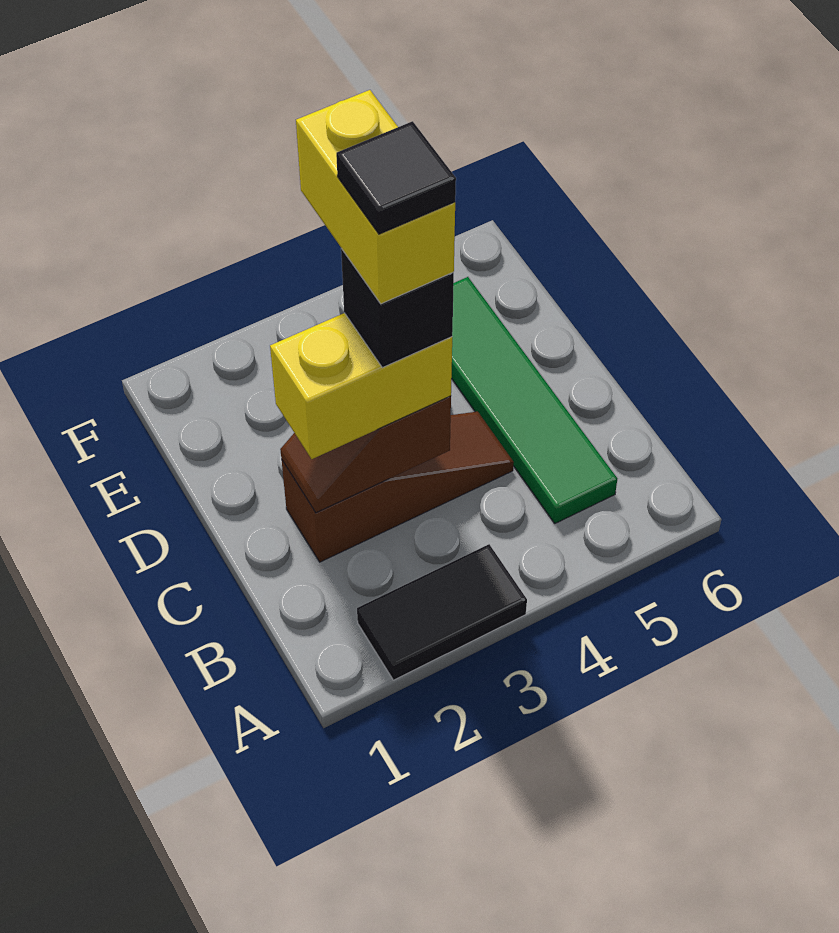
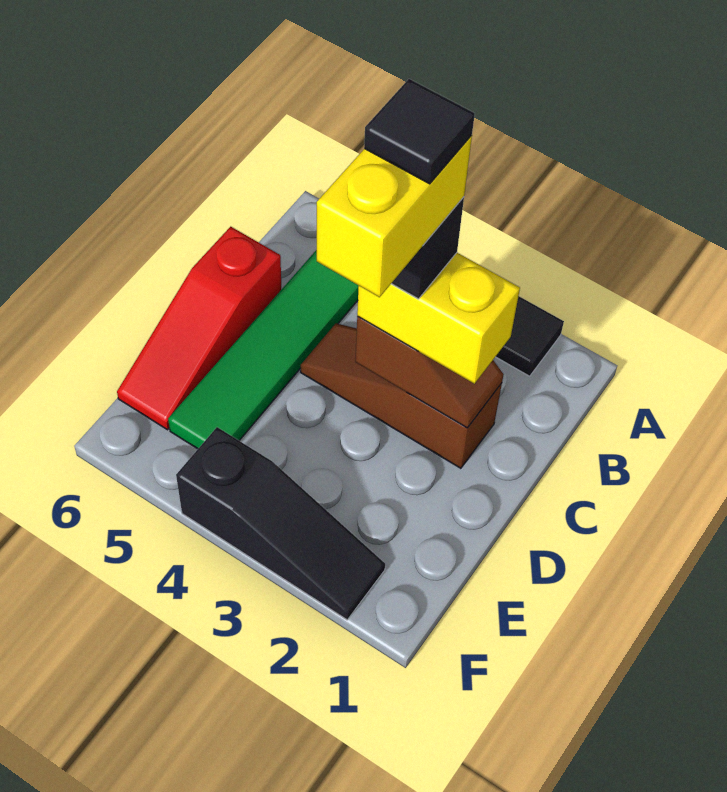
none -> red slope C6:E6 level 1 top C
none -> black slope F2:F4 level 1 top 4

